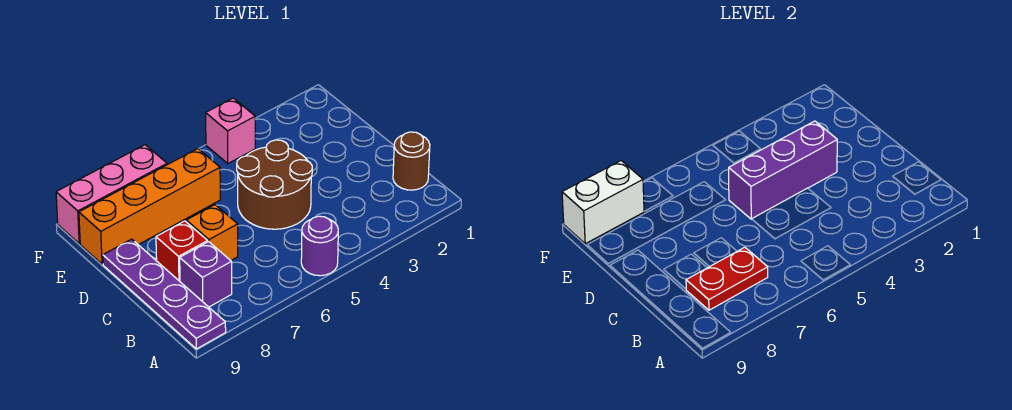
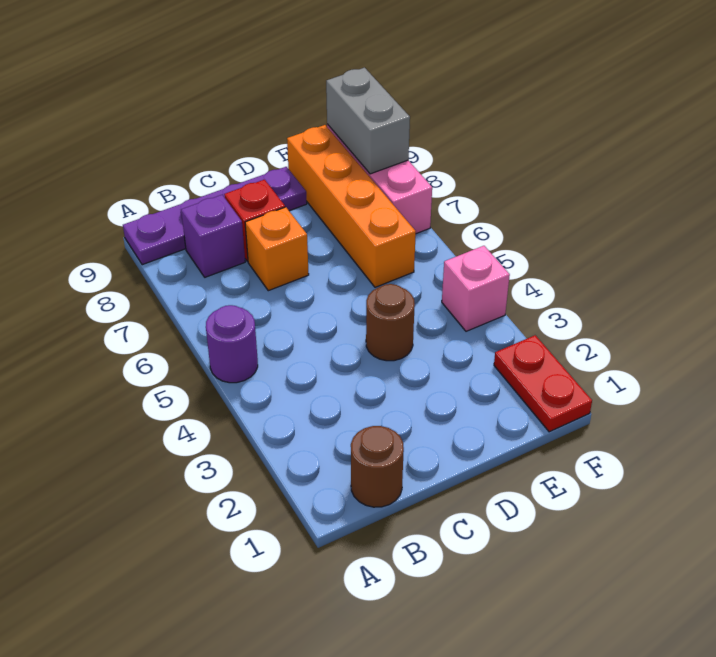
red plate B7:B8 level 2 -> red plate F1:F2 level 1
brown round brick C4:D5 level 1 -> brown round brick D4 level 1
purple brick D3:D5 level 2 -> none
white brick F8:F9 level 2 -> grey brick F8:F9 level 2

